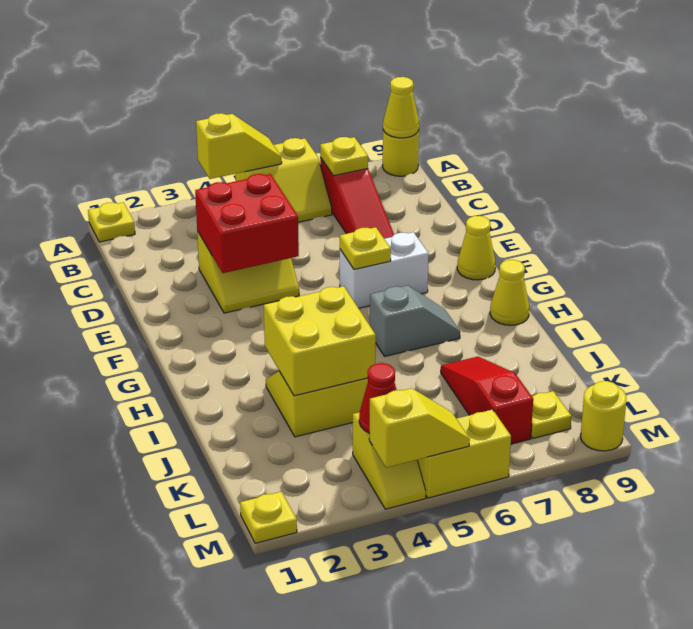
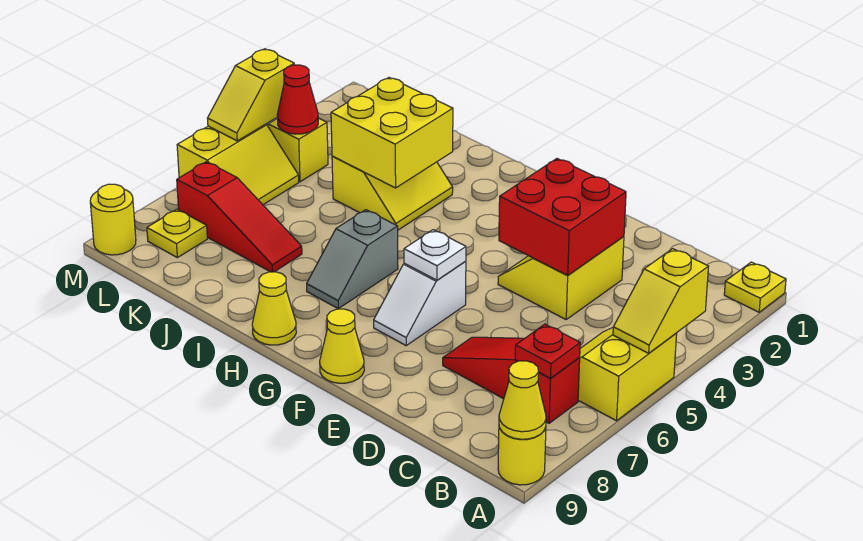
yellow plate B7 level 2 -> red plate B7 level 2
white brick F6:F7 level 1 -> white slope F6:F7 level 1 top 6
yellow plate F6 level 2 -> white plate F6 level 2
yellow plate M1 level 1 -> none

